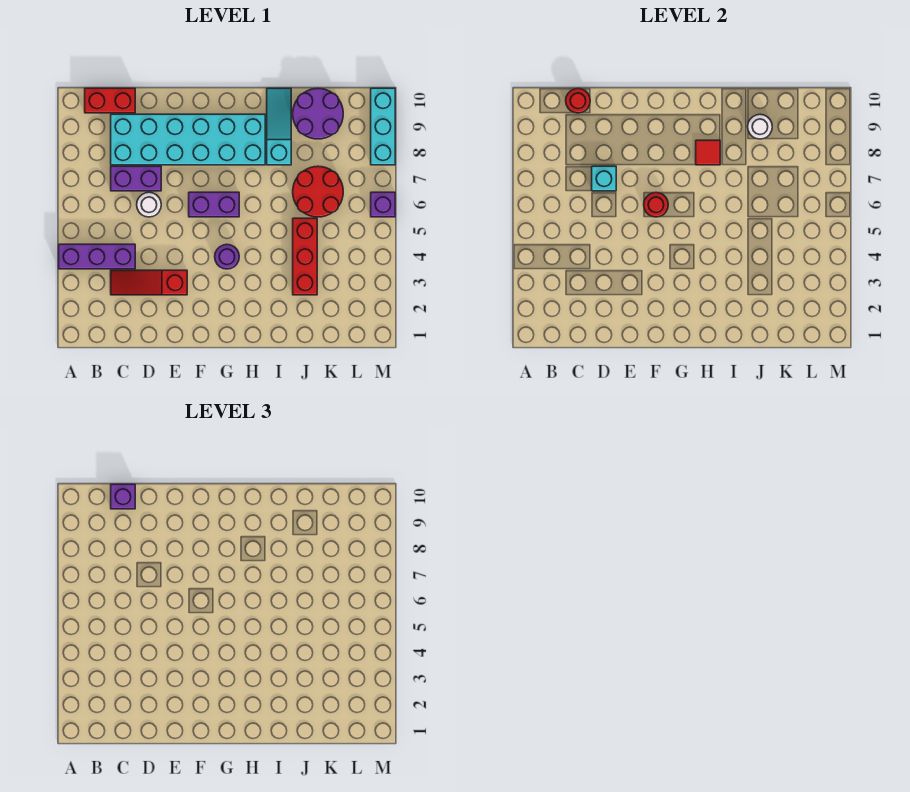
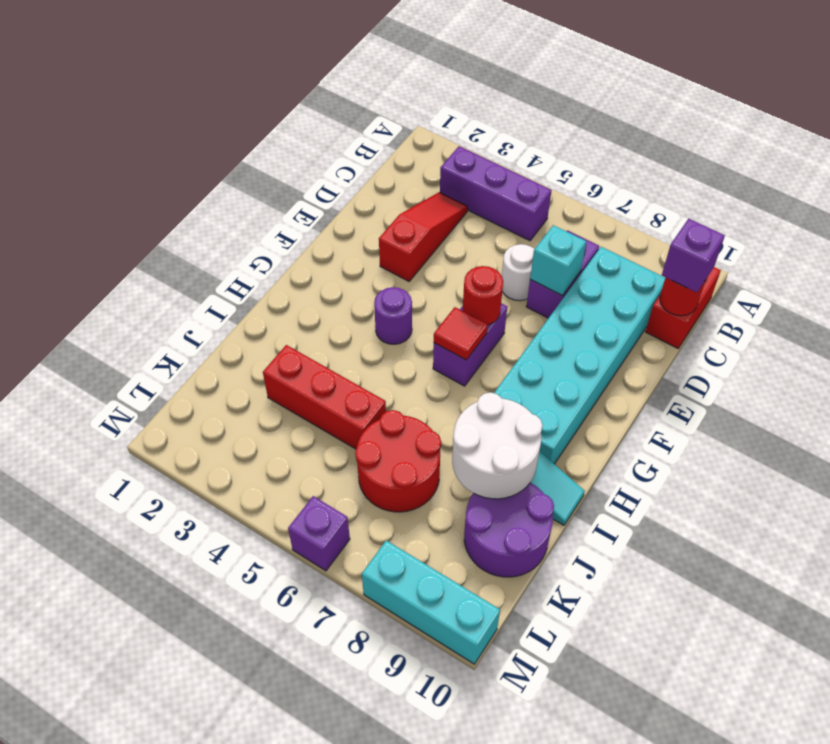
purple brick A4:C4 level 1 -> purple brick B3:B5 level 1
red tile H8 level 2 -> red tile G6 level 2
white round brick J9 level 2 -> white round brick I8:J9 level 2

